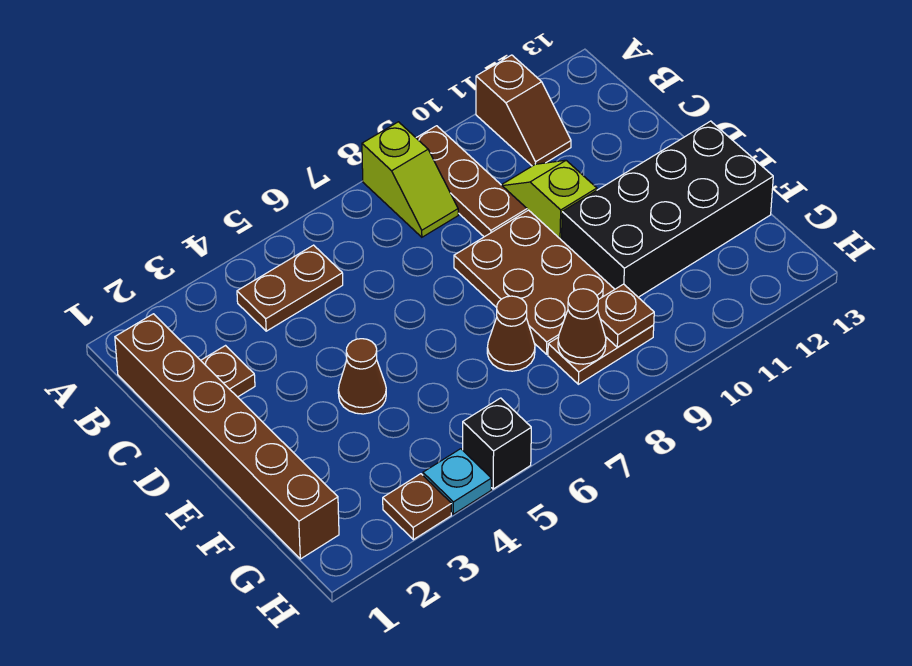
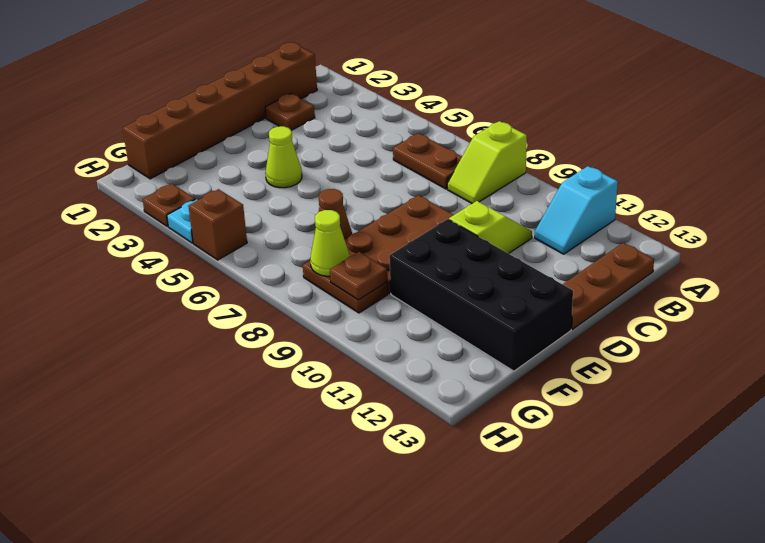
brown plate A9:C9 level 1 -> brown plate B13:D13 level 1
brown slope A11:B11 level 1 top A -> cyan slope A11:B11 level 1 top A
brown plate B4:B5 level 1 -> brown plate B6:B7 level 1
brown cone E4 level 1 -> lime cone E4 level 1
brown cone G8 level 2 -> lime cone G8 level 2
black brick H5 level 1 -> brown brick H5 level 1

